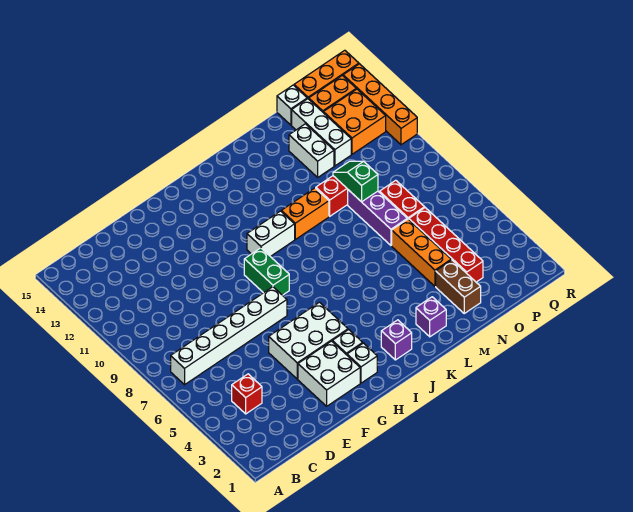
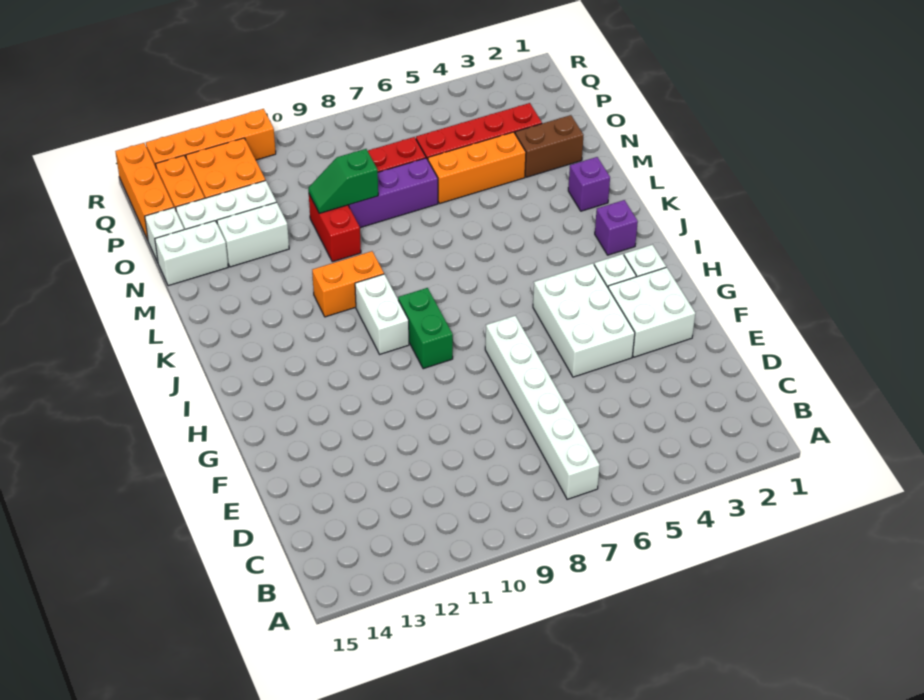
red brick C4 level 1 -> none
green brick H8:H9 level 1 -> green brick H9:I9 level 1
orange brick K10:L10 level 1 -> orange brick K10:K11 level 1
none -> white brick N14:N15 level 1

